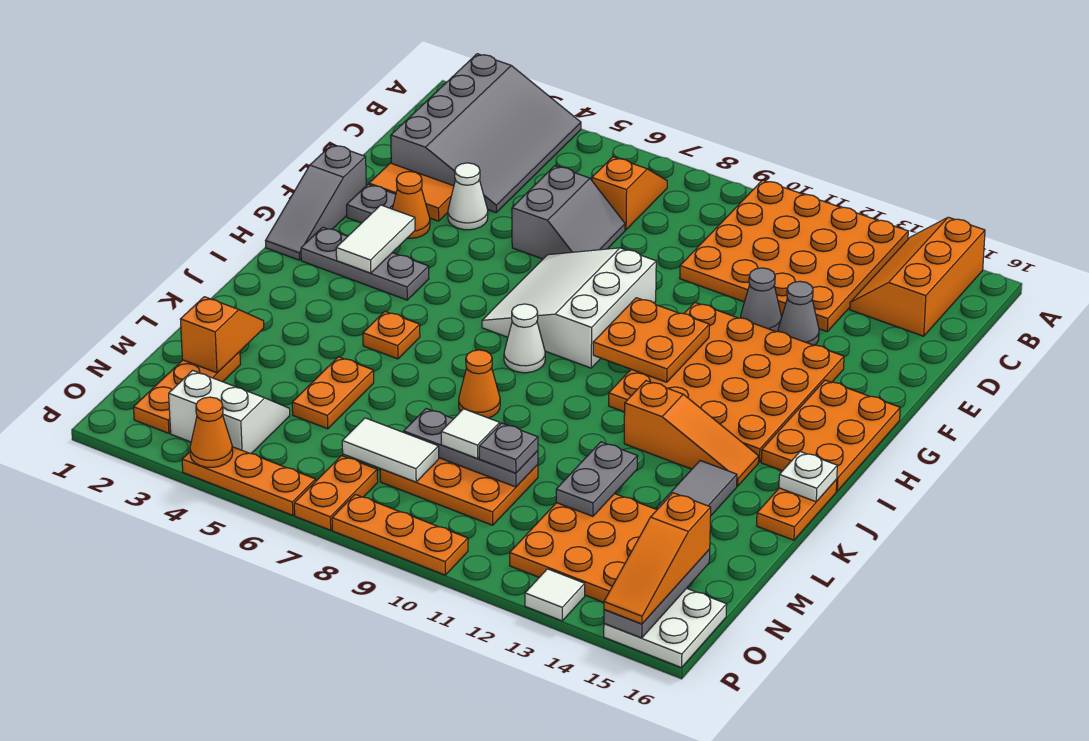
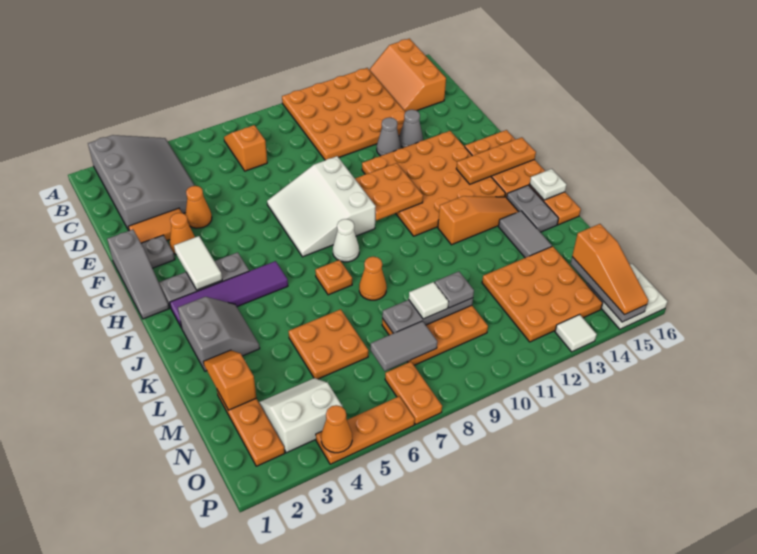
grey slope D6:E7 level 1 top 6 -> grey slope J2:K3 level 1 top 2
white cone E4 level 1 -> orange cone E4 level 1
none -> purple tile I2:I5 level 1
orange plate J5 level 1 -> orange plate J7 level 1
orange plate L5:M5 level 1 -> orange plate L5:M6 level 1
grey plate L12:M12 level 2 -> grey plate J15:K15 level 1
white tile N7:N8 level 2 -> grey tile N7:N8 level 2
orange plate P8:P10 level 1 -> orange plate H14:H16 level 2

